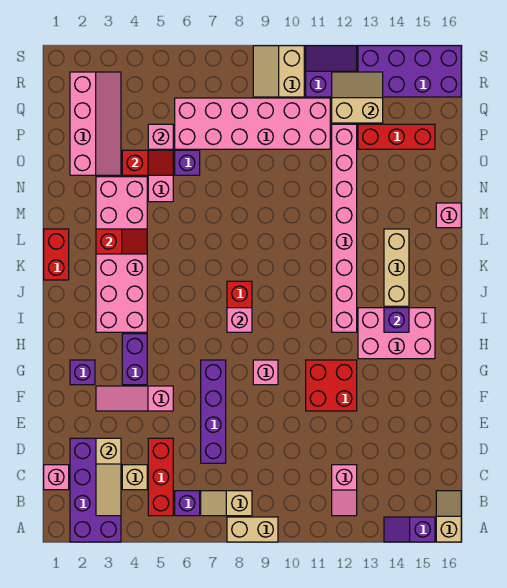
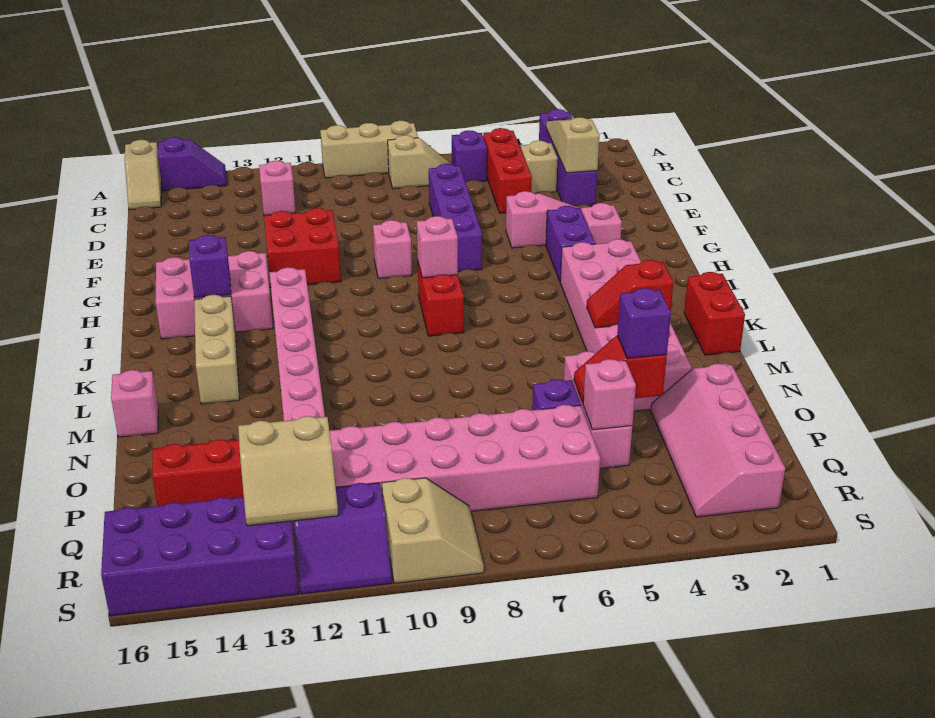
purple brick A2:D3 level 1 -> purple brick A3:D3 level 1
tan brick A8:A9 level 1 -> tan brick A8:A10 level 1
pink brick C1 level 1 -> pink brick G3 level 1
purple brick G2 level 1 -> purple brick O4 level 3

